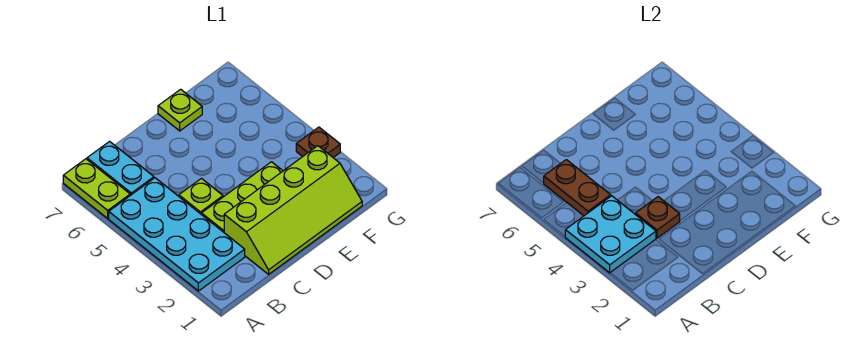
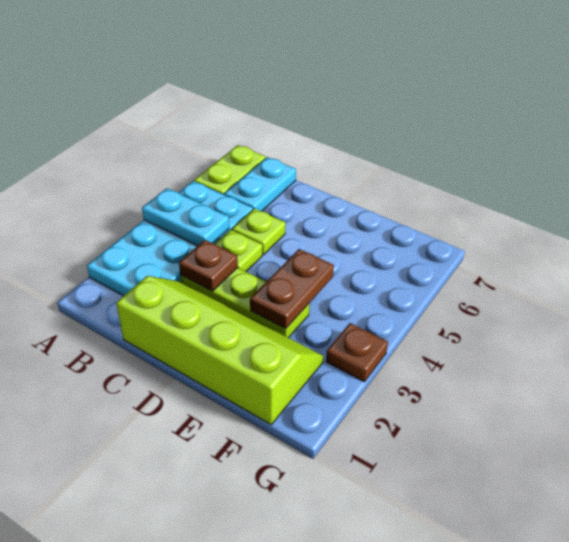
cyan plate A3:B4 level 2 -> cyan plate A4:B4 level 2
brown plate B5:B6 level 2 -> brown plate E3:E4 level 2
lime slope C1:F2 level 1 top 2 -> lime slope C1:F2 level 1 top 1
lime plate E7 level 1 -> lime plate C5 level 1

